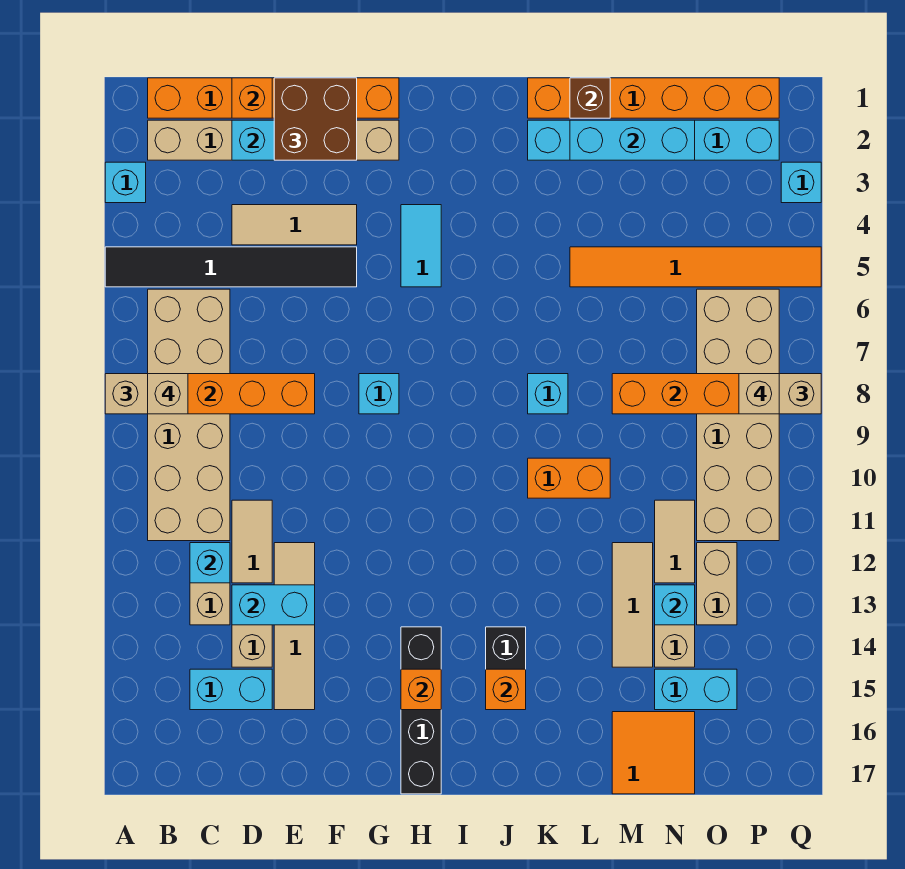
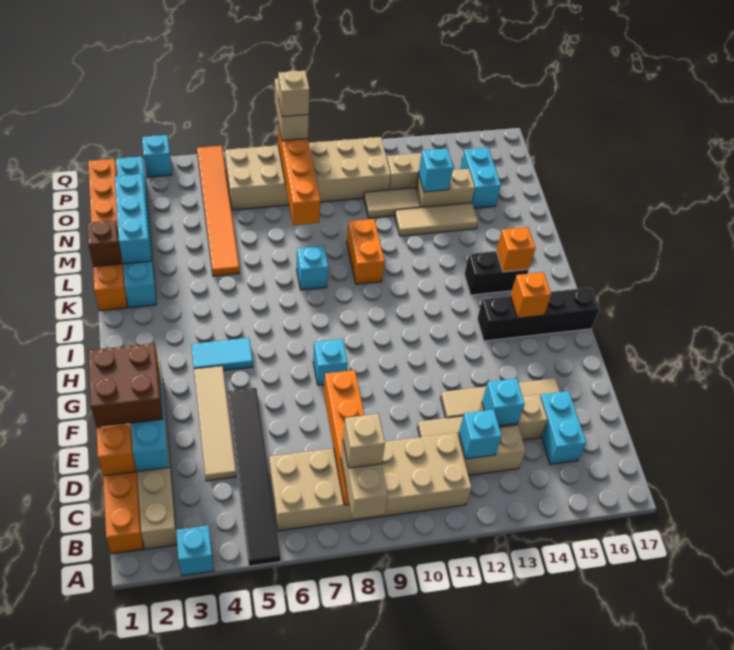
tan tile D4:F4 level 1 -> tan tile D4:G4 level 1
cyan brick D13:E13 level 2 -> cyan brick D13 level 2
orange tile M16:N17 level 1 -> none

